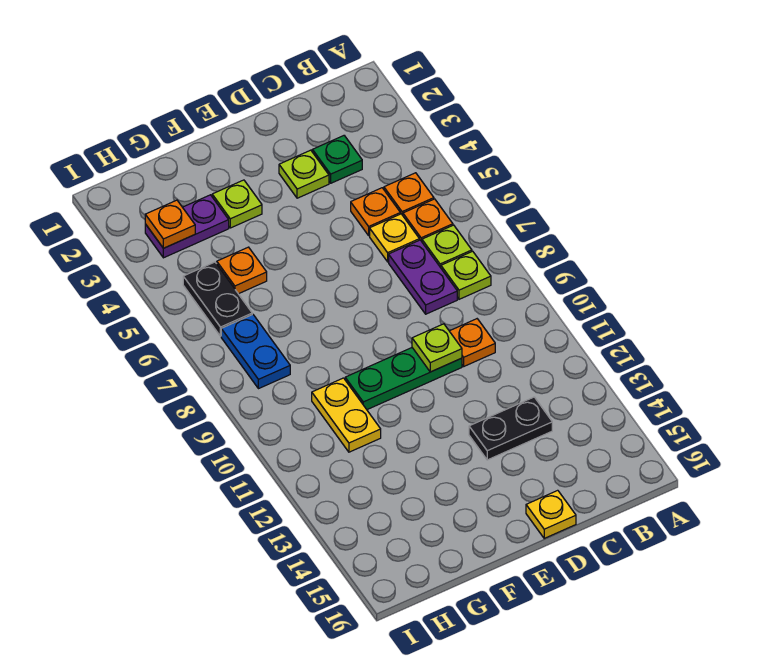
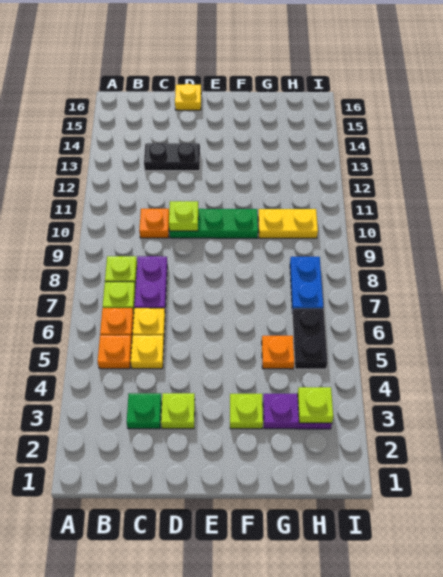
orange plate C5 level 1 -> yellow plate C5 level 1
yellow plate G10:G11 level 1 -> yellow plate G10:H10 level 1
orange plate H3 level 2 -> lime plate H3 level 2

